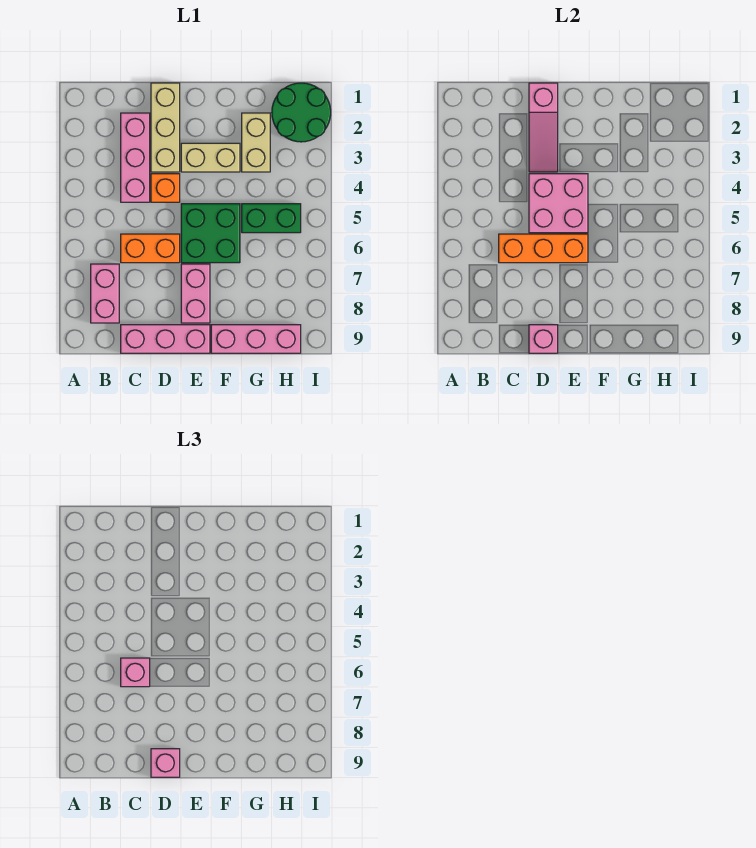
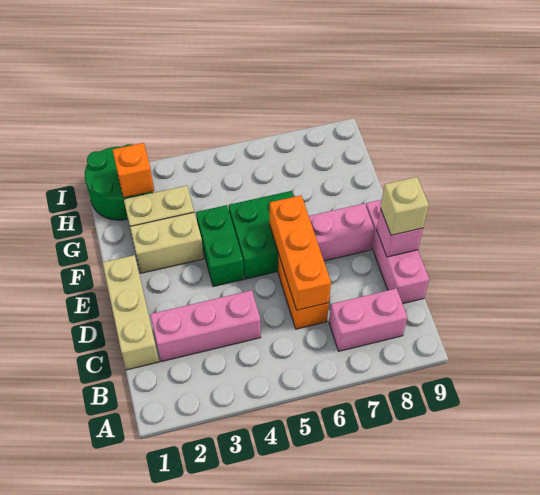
pink brick C6 level 3 -> none
tan brick D1:D3 level 1 -> tan brick C1:E1 level 1
pink slope D1:D3 level 2 top 1 -> none
orange brick D4 level 1 -> orange brick H2 level 2
pink brick D4:E5 level 2 -> none
pink brick D9 level 3 -> tan brick D9 level 3
tan brick E3:F3 level 1 -> tan brick F2:F3 level 1
pink brick F9:H9 level 1 -> none
green brick G5:H5 level 1 -> green brick E4:F4 level 1

